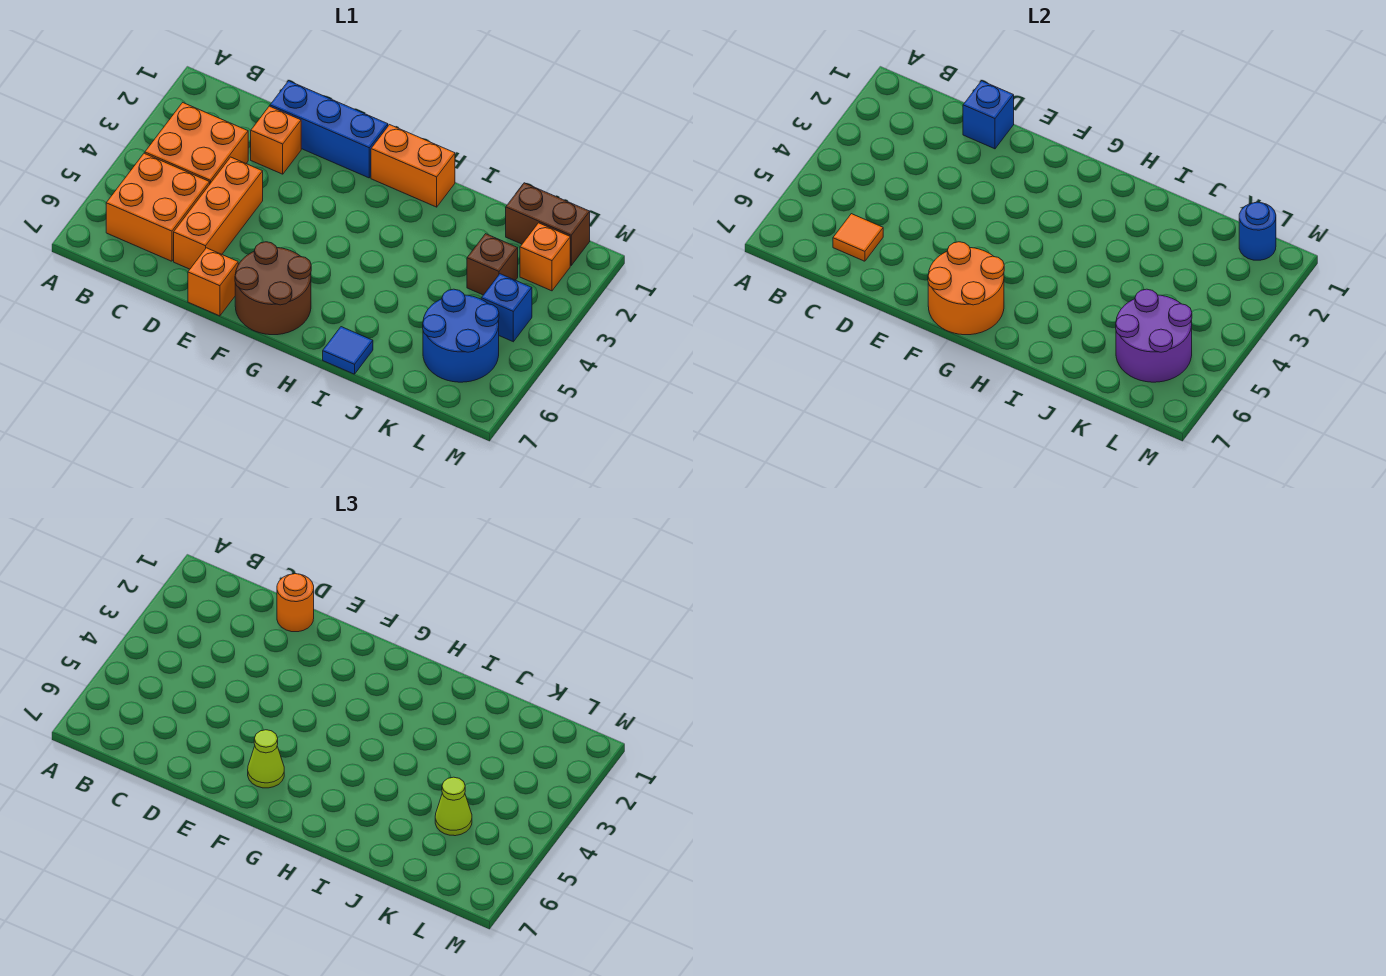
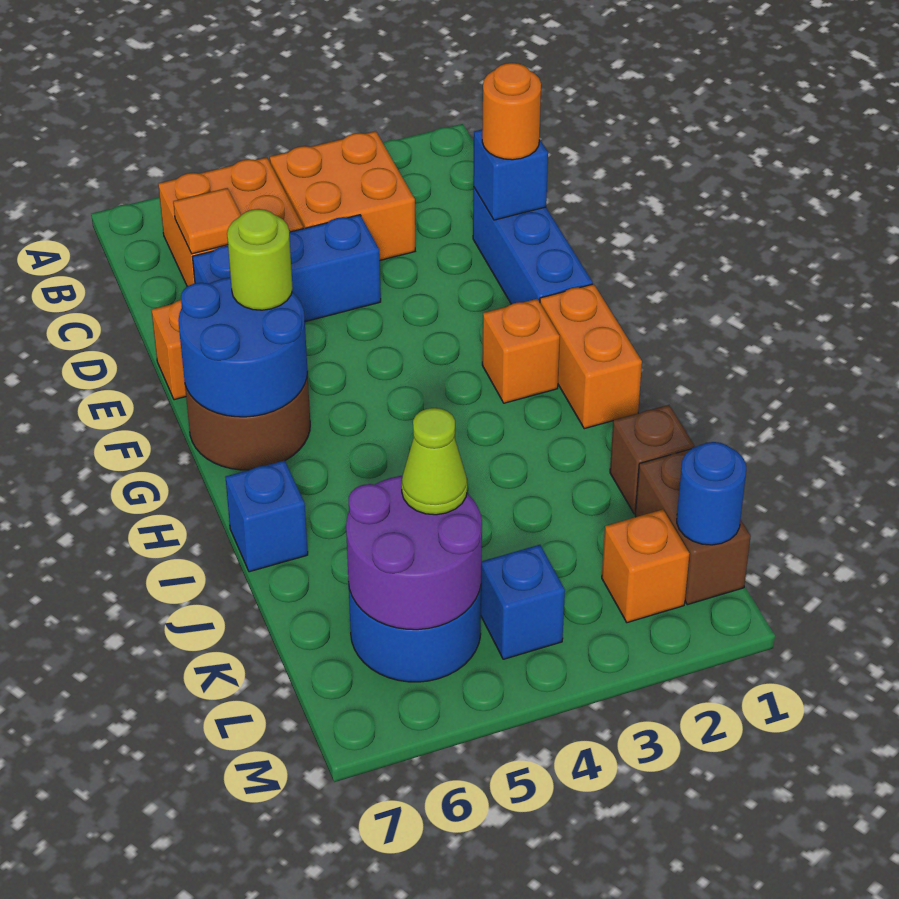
orange brick D2 level 1 -> orange brick G2 level 1
orange brick D4:D6 level 1 -> blue brick D4:D6 level 1
orange round brick F6:G7 level 2 -> blue round brick F6:G7 level 2
lime cone F6 level 3 -> lime round brick F6 level 3
blue tile I7 level 1 -> blue brick I7 level 1
brown brick K3 level 1 -> brown brick J1 level 1

